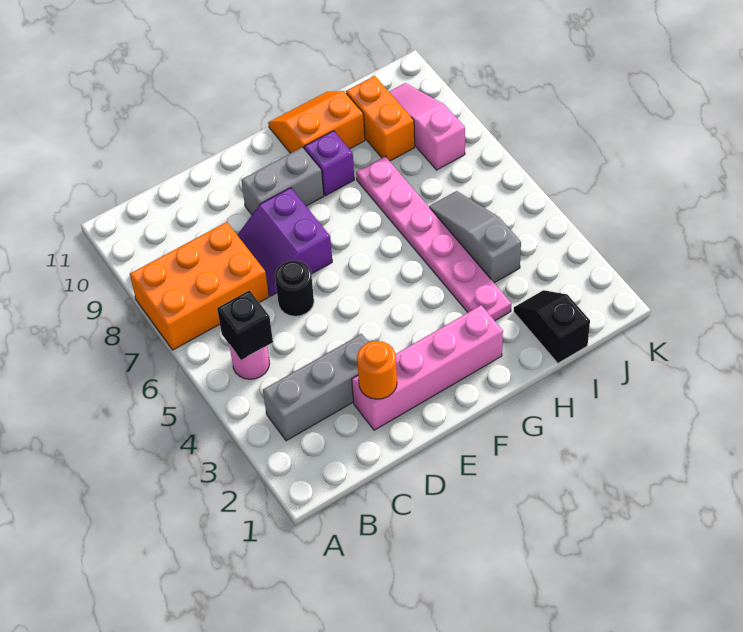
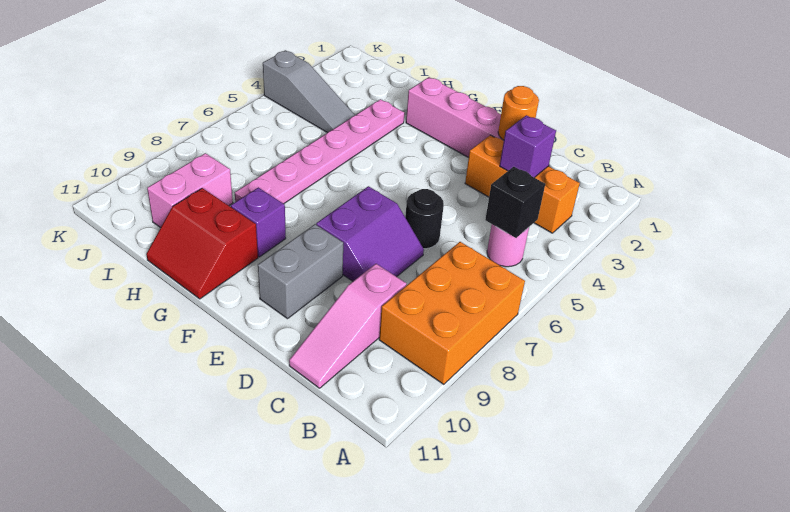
orange brick A7:C8 level 1 -> orange brick A7:B9 level 1
grey brick B3:D3 level 1 -> orange brick B3:D3 level 1
none -> purple brick C3 level 2
grey brick E9:F9 level 1 -> grey brick E9:E10 level 1
orange slope G10:H11 level 1 top 10 -> red slope G10:H11 level 1 top 10
black slope I1:I2 level 1 top 1 -> none
grey slope I4:I6 level 1 top 4 -> grey slope I4:K4 level 1 top K
orange brick I9:I10 level 1 -> pink brick I9:I10 level 1
pink slope J8:J10 level 1 top 8 -> pink slope C9:C11 level 1 top 9

